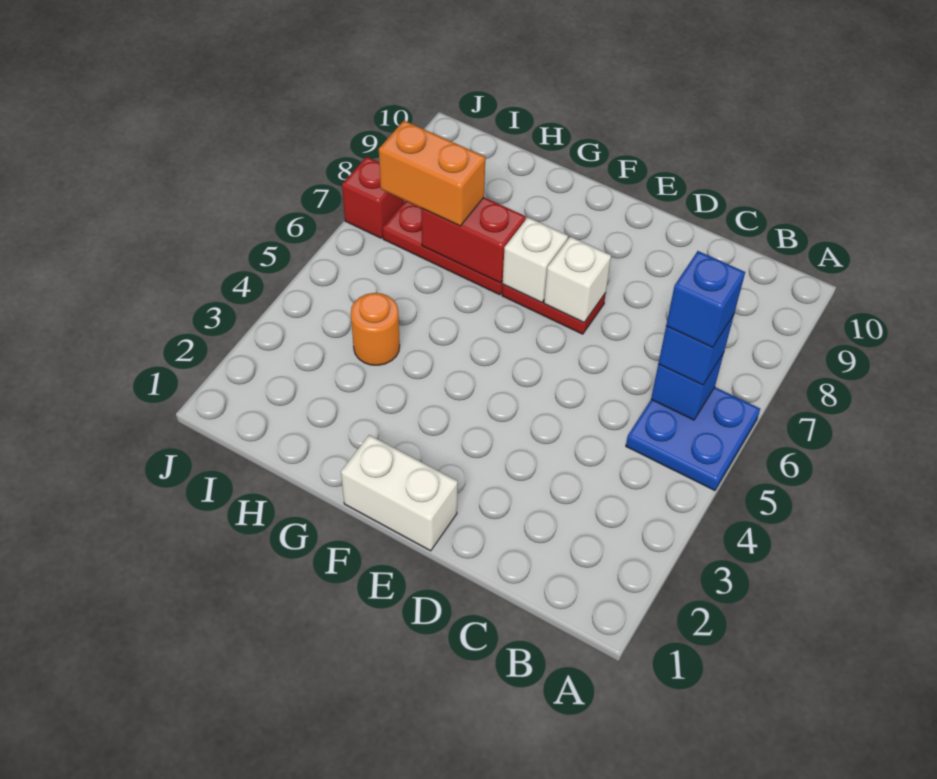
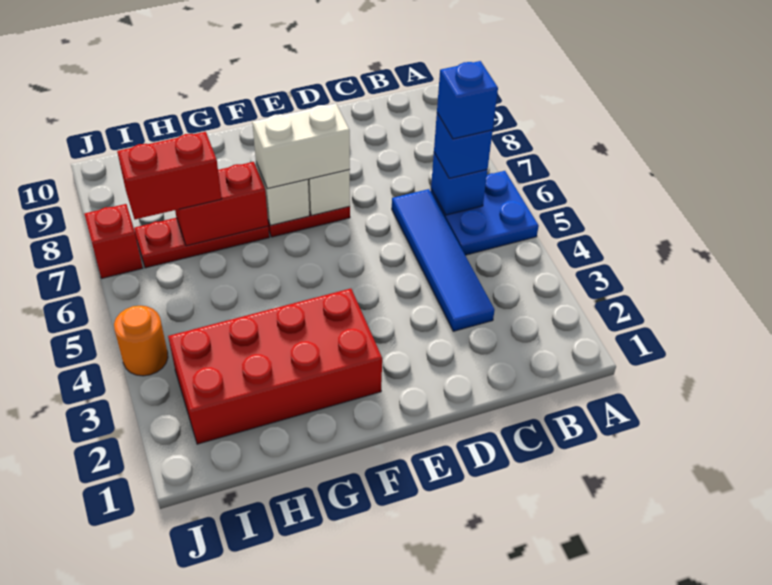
none -> blue tile C3:C6 level 1
white brick E1:F1 level 1 -> white brick E7:F7 level 3
none -> red brick F2:I3 level 1
orange round brick H4 level 1 -> orange round brick J4 level 1
orange brick H7:I7 level 3 -> red brick H7:I7 level 3

